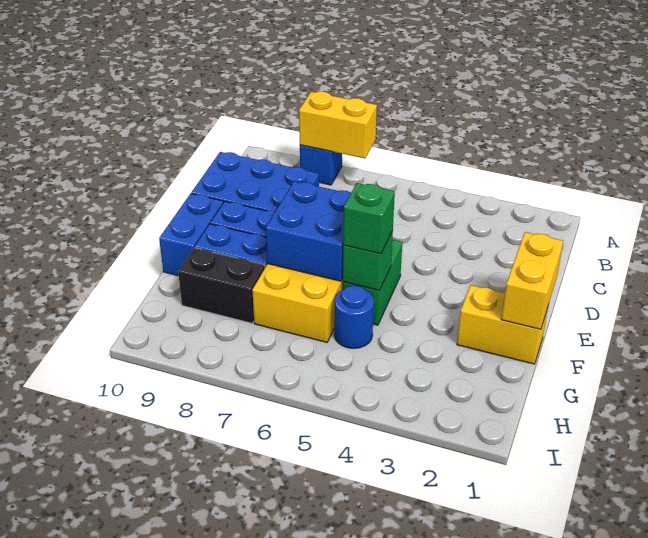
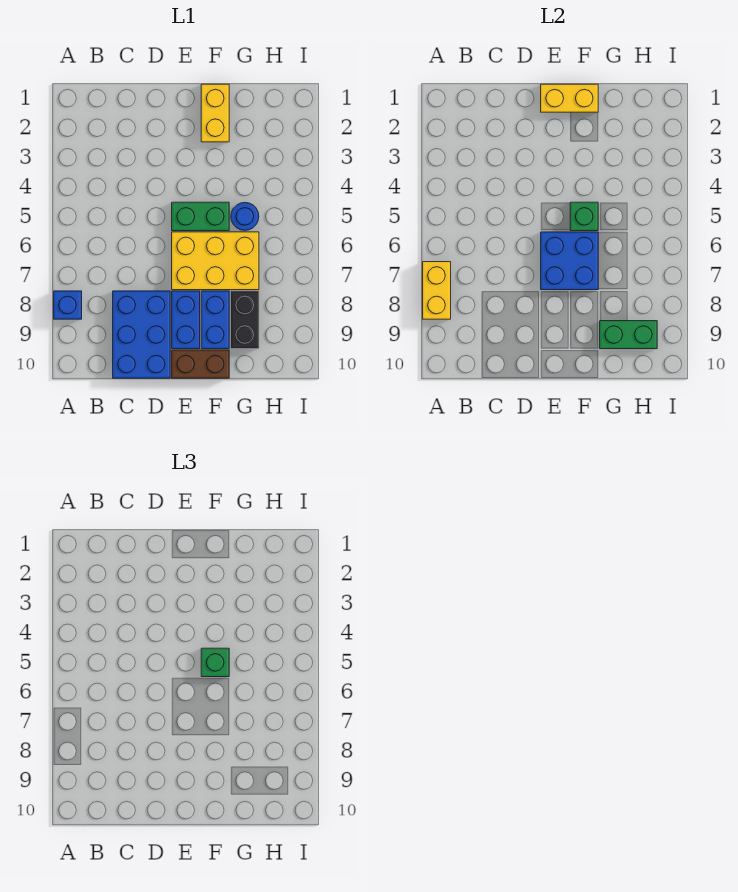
blue brick E10:F10 level 1 -> brown brick E10:F10 level 1
none -> green brick G9:H9 level 2

